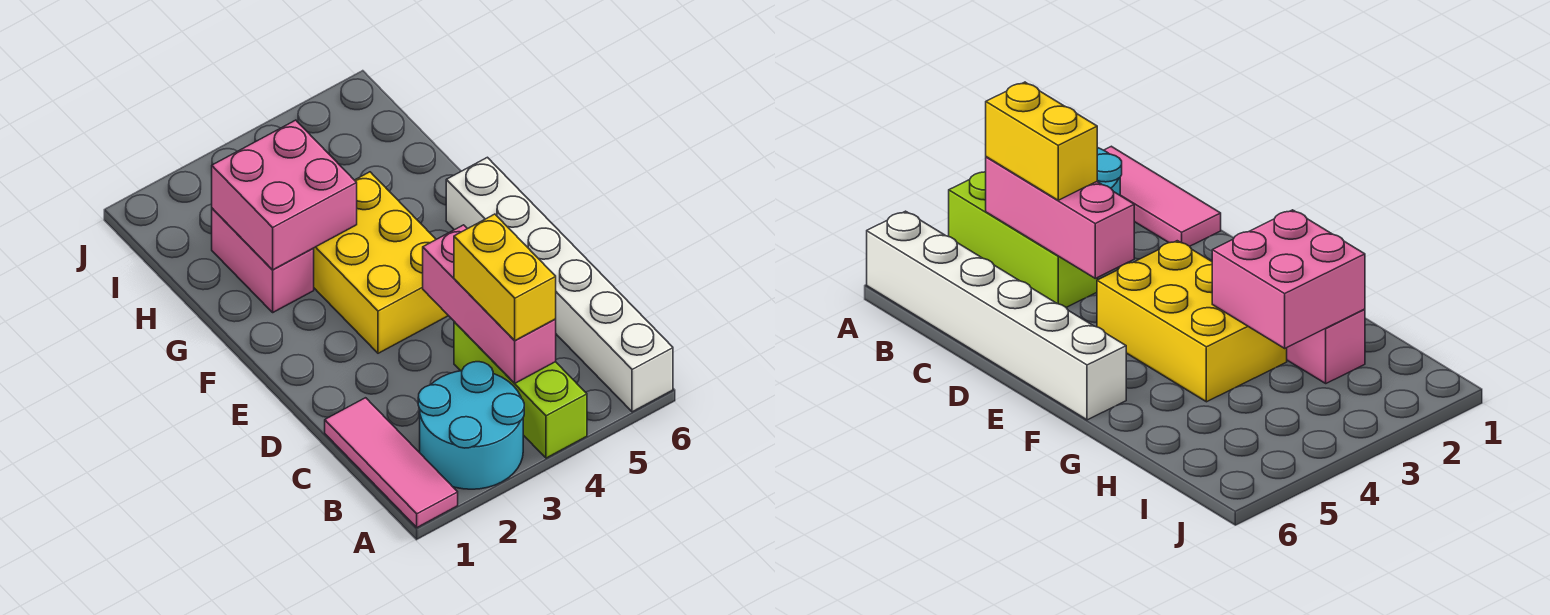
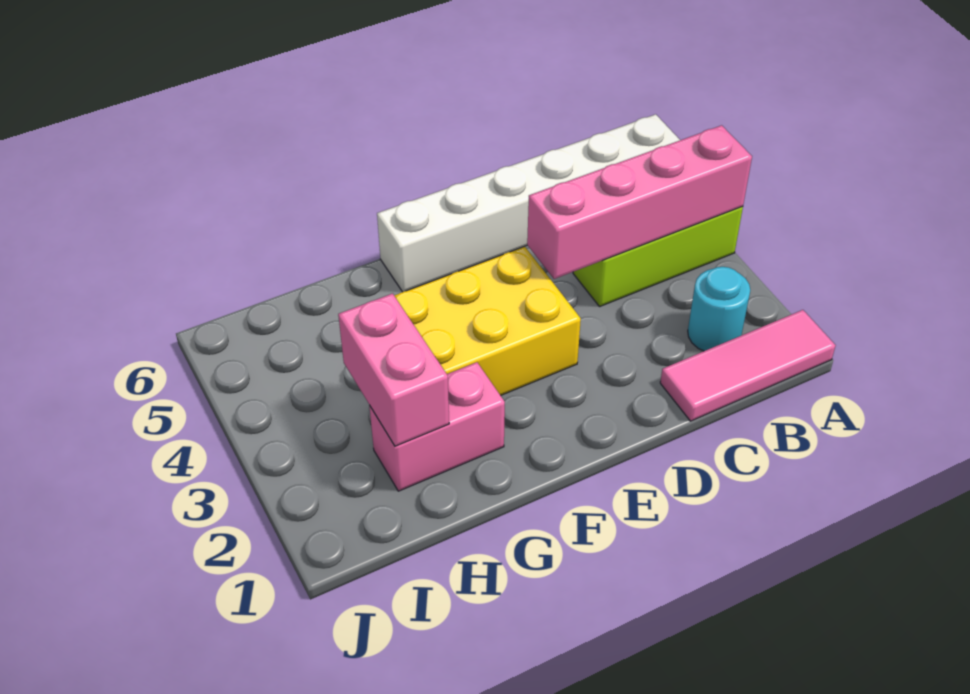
cyan round brick A2:B3 level 1 -> cyan round brick B2 level 1
pink brick B4:D4 level 2 -> pink brick A4:D4 level 2
yellow brick B4:C4 level 3 -> none
pink brick G2:H3 level 2 -> pink brick H2:H3 level 2

